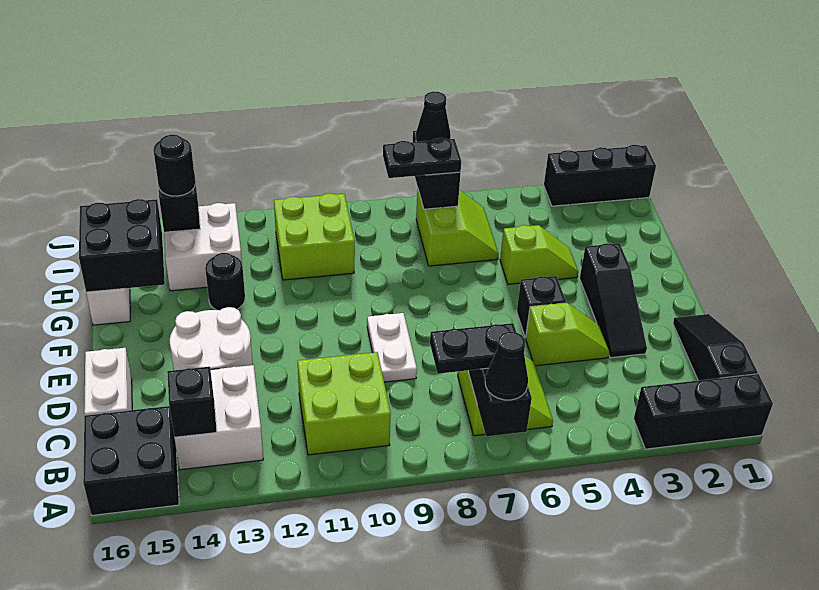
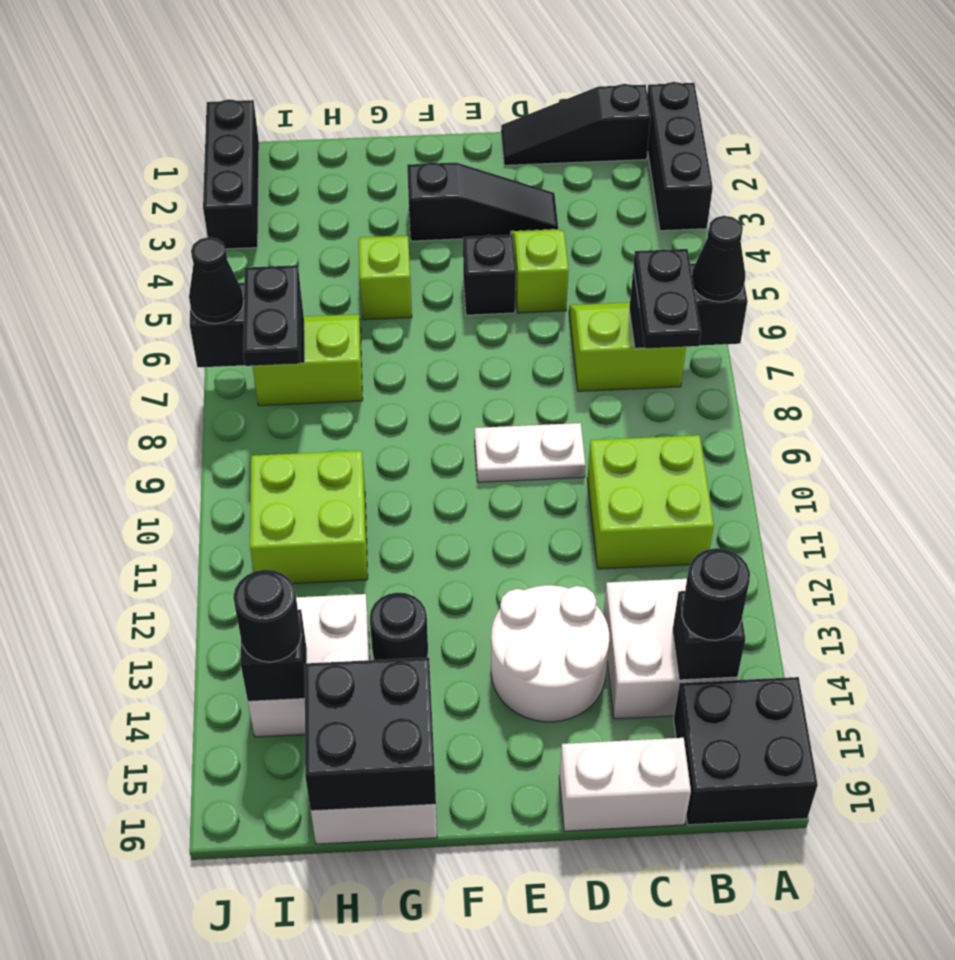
none -> black round brick B14 level 3

